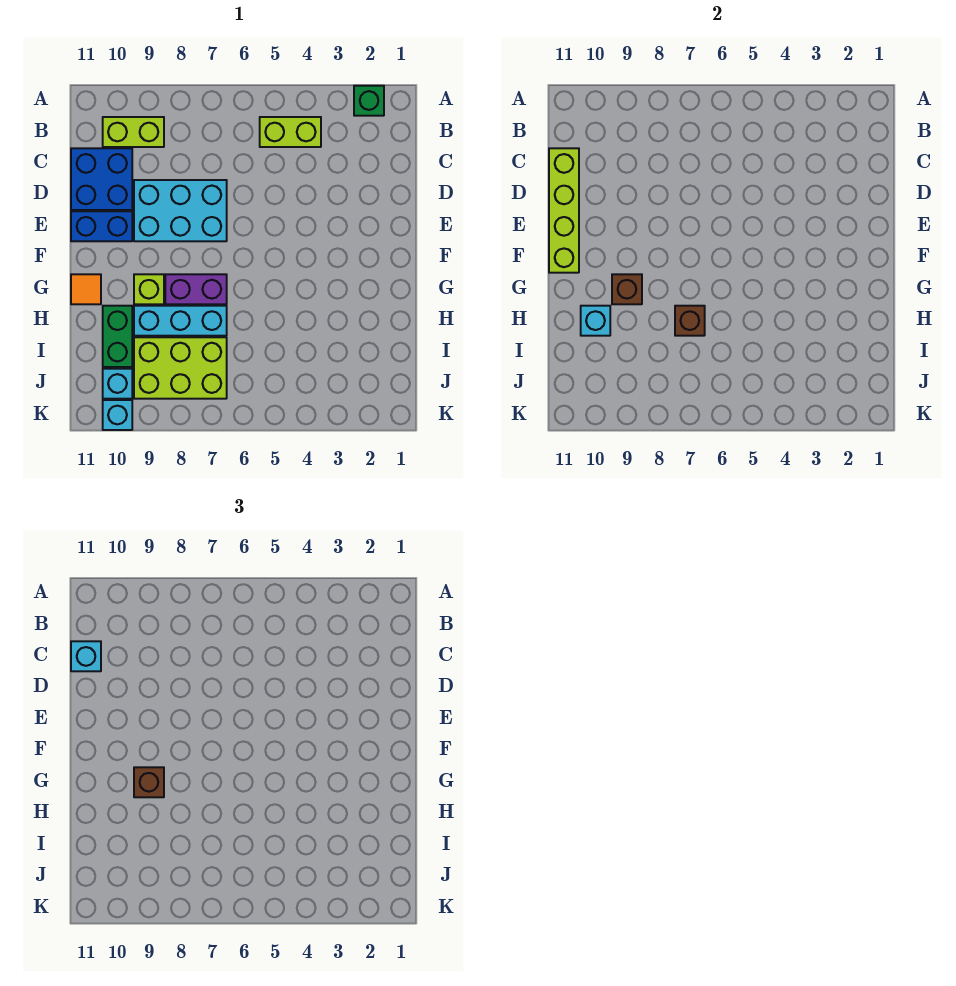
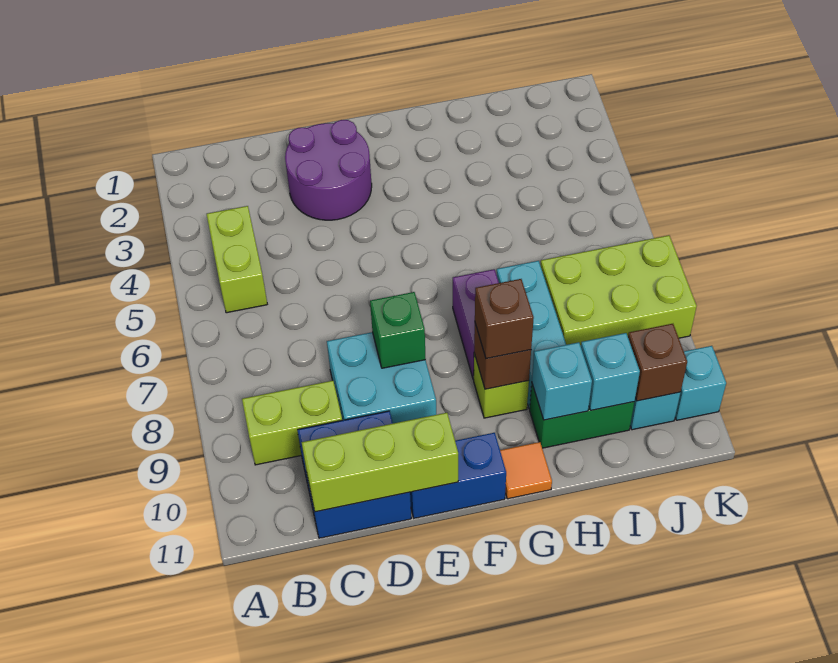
green brick A2 level 1 -> green brick E8 level 2
lime brick B9:B10 level 1 -> lime brick B9:C9 level 1
lime brick C11:F11 level 2 -> lime brick C11:E11 level 2
cyan brick C11 level 3 -> cyan brick I10 level 2
none -> purple round brick D2:E3 level 1
cyan brick D7:E9 level 1 -> cyan brick D8:E9 level 1
blue brick E10:E11 level 1 -> blue brick E11:F11 level 1
brown brick H7 level 2 -> brown brick J10 level 2
lime brick I7:J9 level 1 -> lime brick I7:K8 level 1

